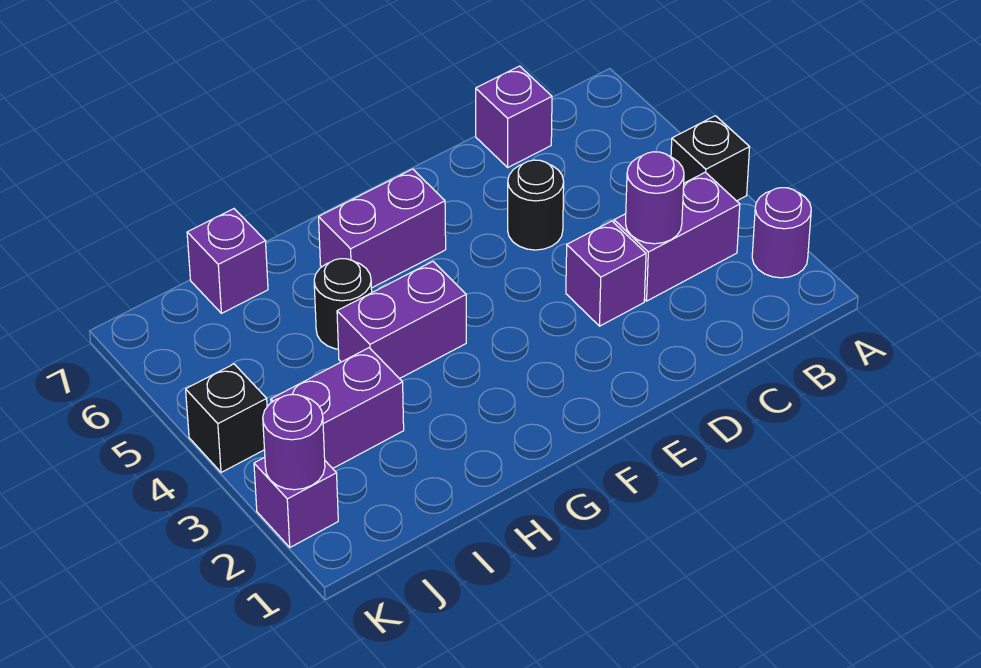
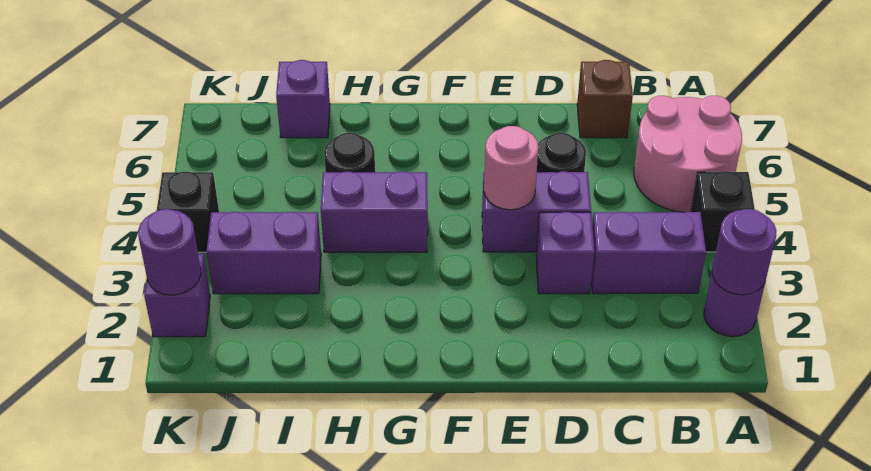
none -> pink round brick A5:B6 level 1
purple round brick C3 level 2 -> purple round brick A2 level 2
purple brick C7 level 1 -> brown brick C7 level 1
none -> pink round brick E4 level 2
purple brick F6:G6 level 1 -> purple brick D4:E4 level 1

